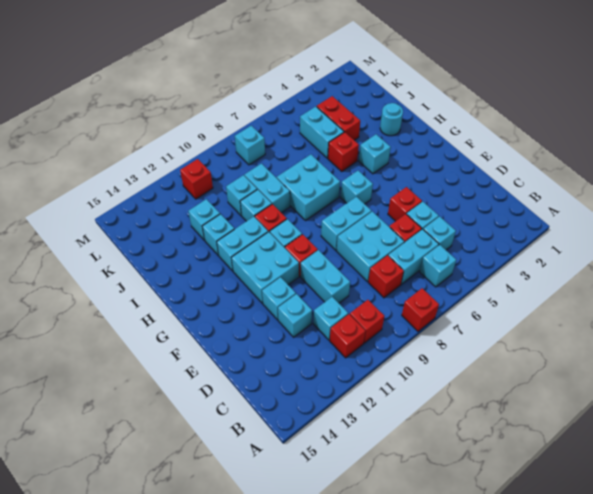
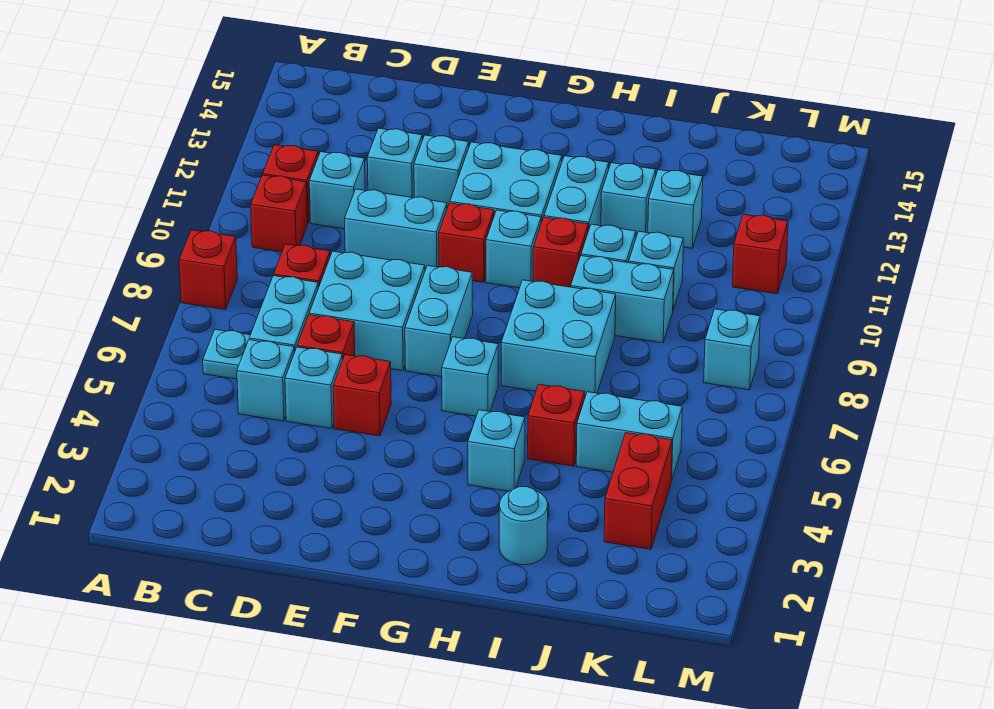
cyan brick B6 level 1 -> cyan plate B6 level 1
red brick J4:K4 level 1 -> red brick K3:K4 level 1

